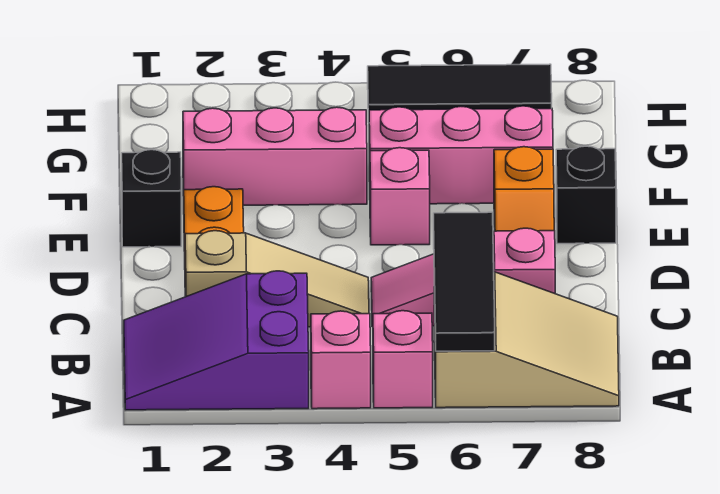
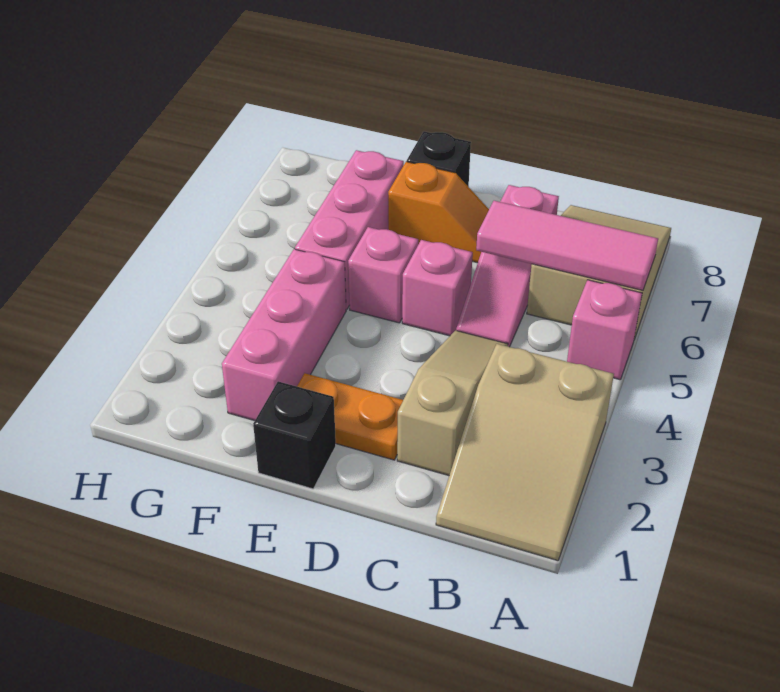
purple slope A1:B3 level 1 top 3 -> tan slope A1:B3 level 1 top 3
pink brick A4 level 1 -> pink brick D5 level 1
black tile A6:C6 level 2 -> pink tile A6:C6 level 2
black tile H5:H7 level 1 -> none

